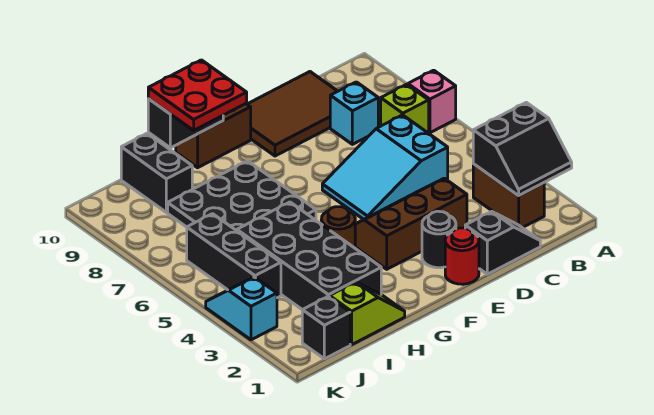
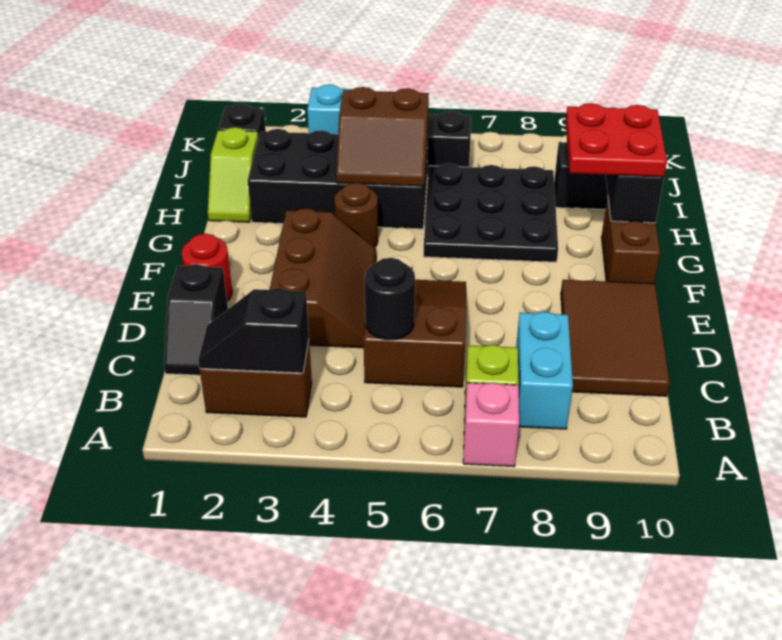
black slope A2:B3 level 2 top 3 -> black slope B2:B3 level 2 top 3
cyan slope C5:E6 level 1 top C -> brown slope C5:E6 level 1 top C
cyan brick C8 level 1 -> cyan brick B8:C8 level 1
black round brick E2 level 1 -> black round brick C5 level 2
none -> brown slope H4:I5 level 2 top I

